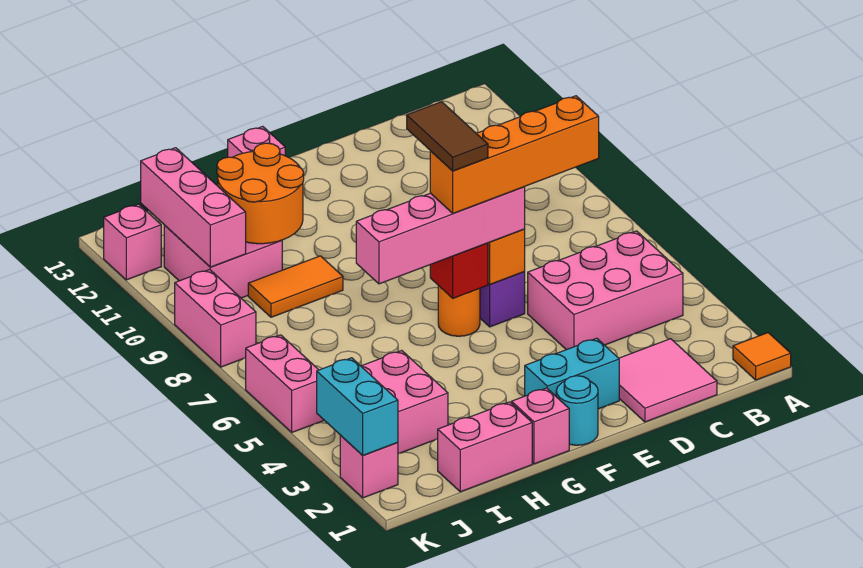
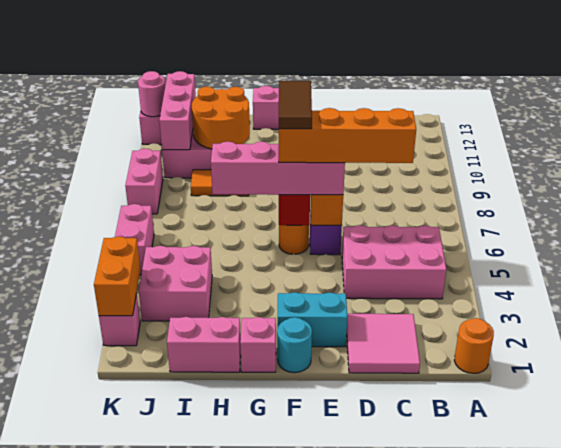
orange tile A1 level 1 -> orange round brick A1 level 1
cyan brick K2:K3 level 2 -> orange brick K2:K3 level 2
none -> pink round brick K12 level 2

